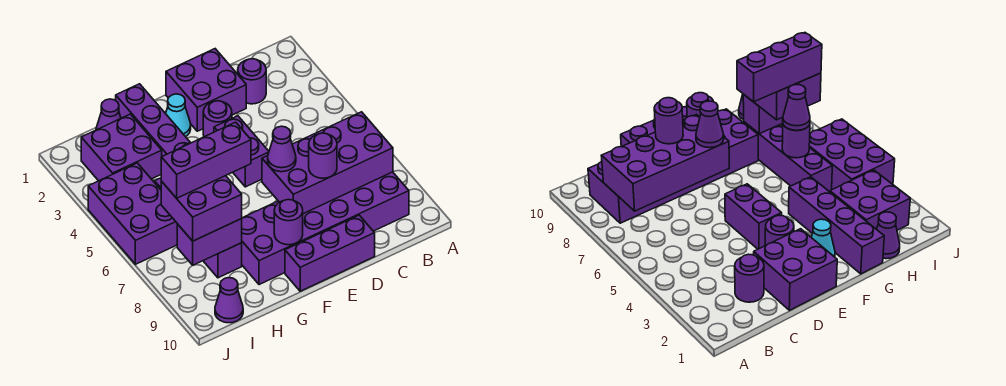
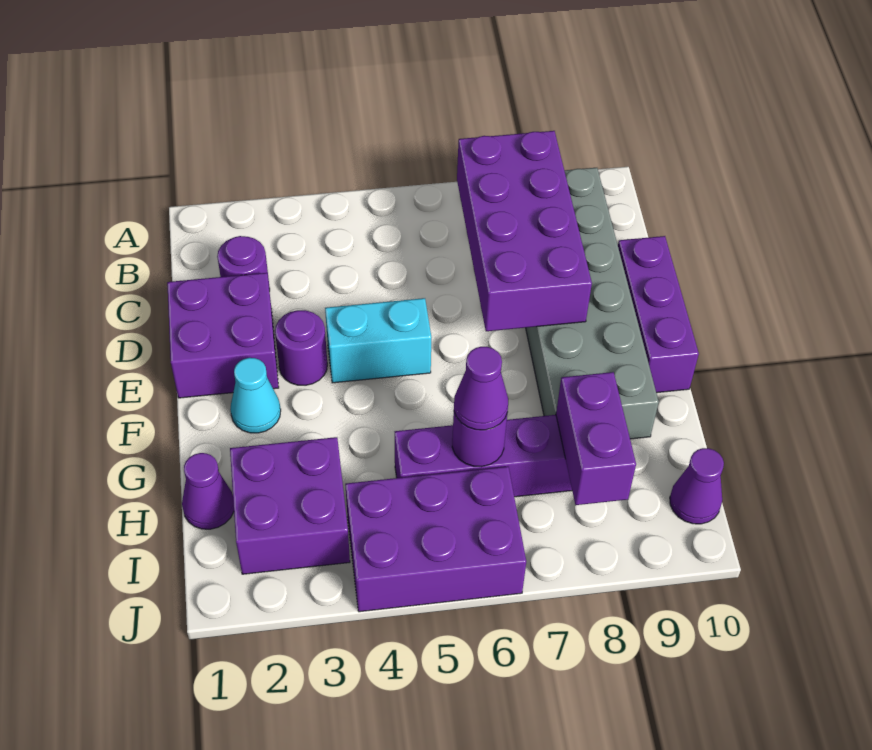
purple brick B8:G9 level 1 -> grey brick B8:G9 level 1
purple round brick D8 level 3 -> none
purple brick E4:E5 level 1 -> cyan brick E4:E5 level 1
purple cone E7 level 3 -> none
purple round brick F9 level 2 -> none
purple brick G1:G4 level 1 -> none
purple brick G7:I7 level 4 -> none
purple brick H7:I8 level 3 -> none

